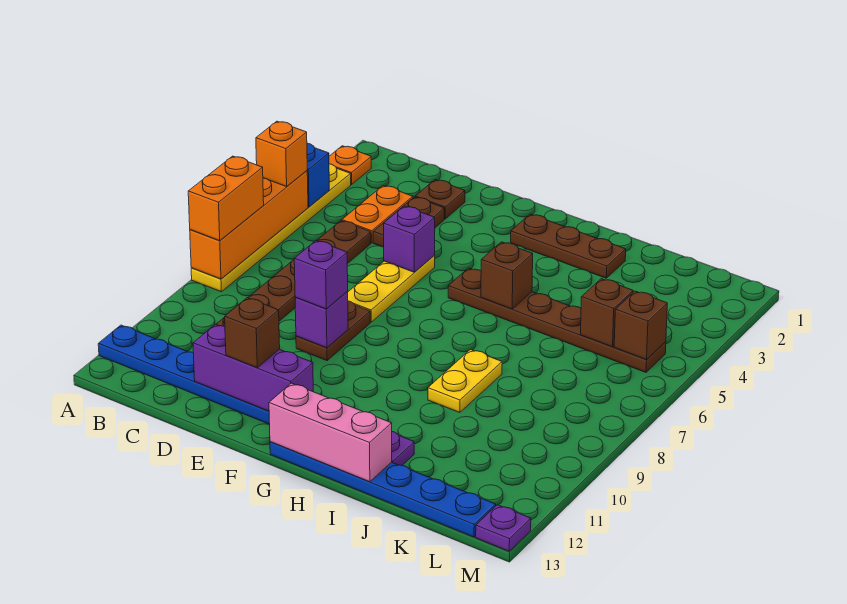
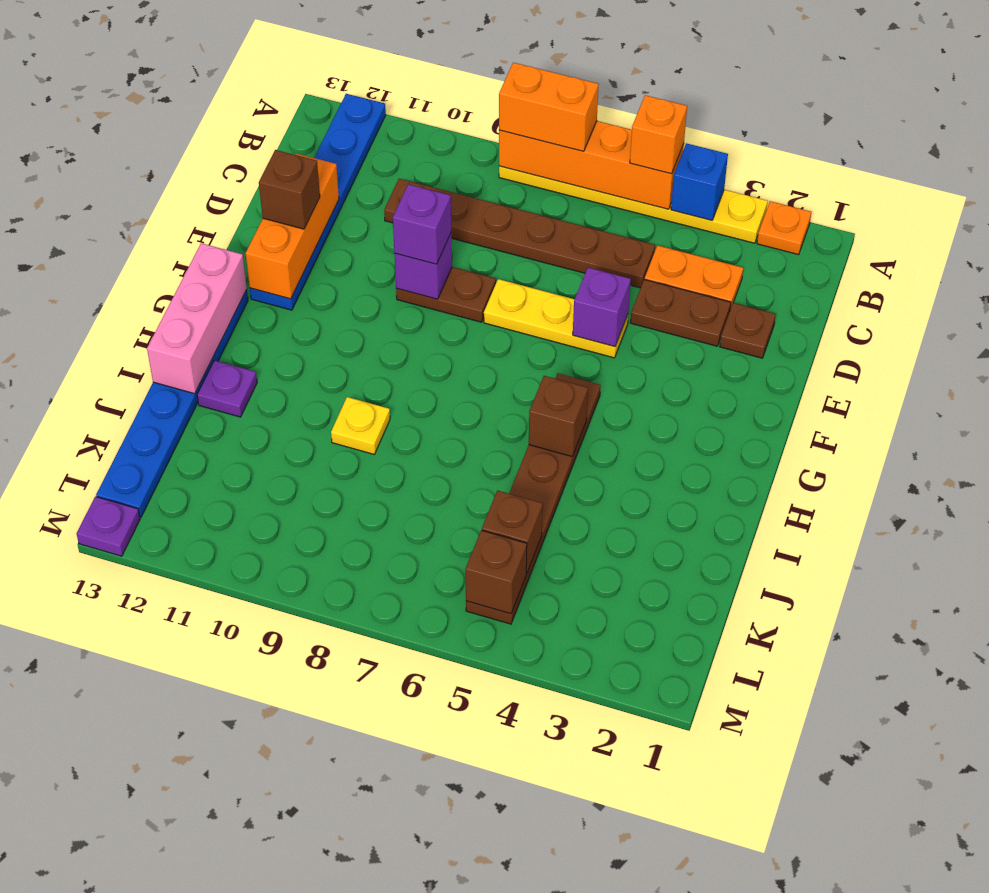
purple brick D12:F12 level 2 -> orange brick D12:F12 level 2
brown plate G2:I2 level 1 -> none
yellow plate I8:I9 level 1 -> yellow plate I9 level 1

